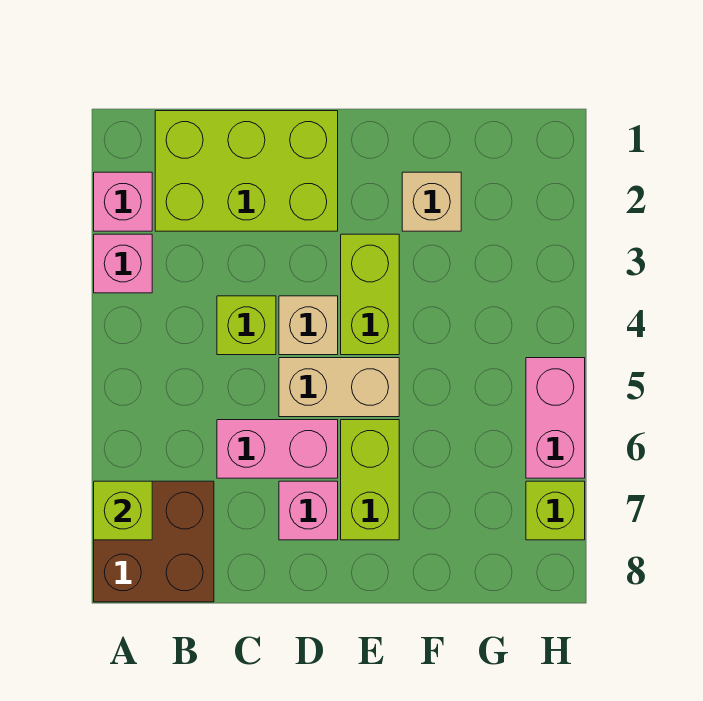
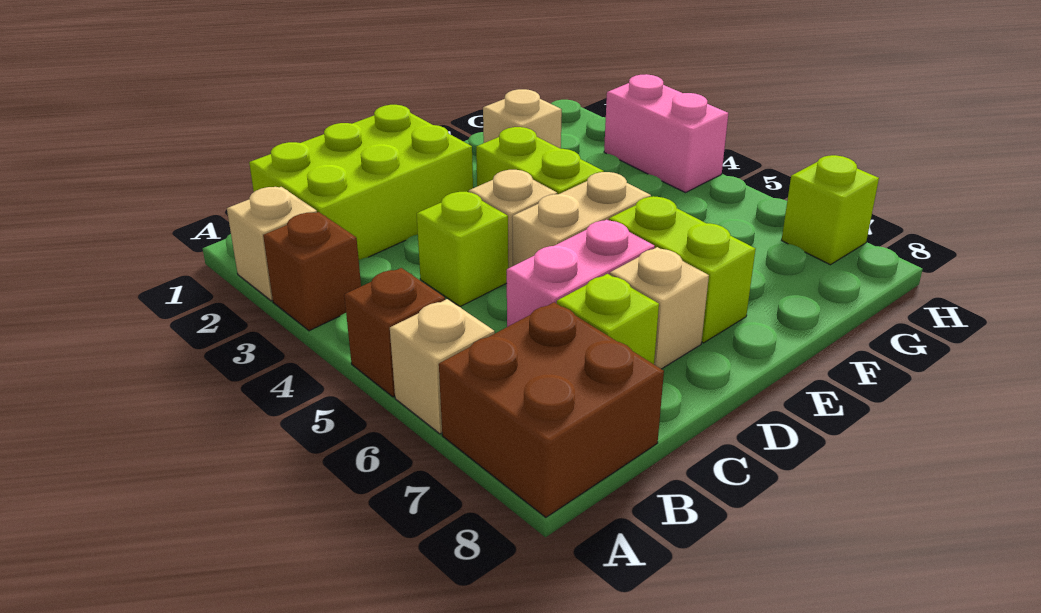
pink brick A2 level 1 -> tan brick A2 level 1
pink brick A3 level 1 -> brown brick A3 level 1
none -> brown brick A5 level 1
none -> tan brick A6 level 1
lime brick A7 level 2 -> lime brick C7 level 1
pink brick D7 level 1 -> tan brick D7 level 1
pink brick H5:H6 level 1 -> pink brick H3:H4 level 1

